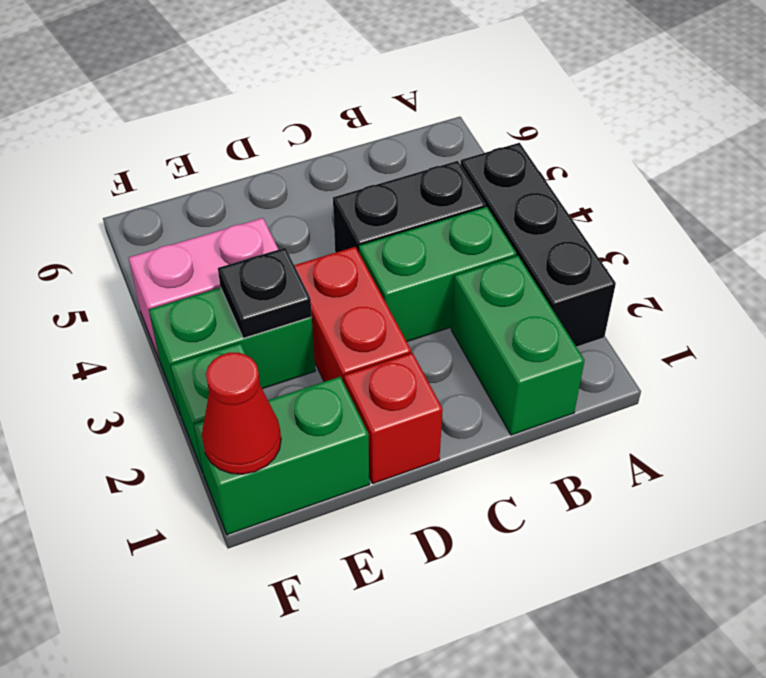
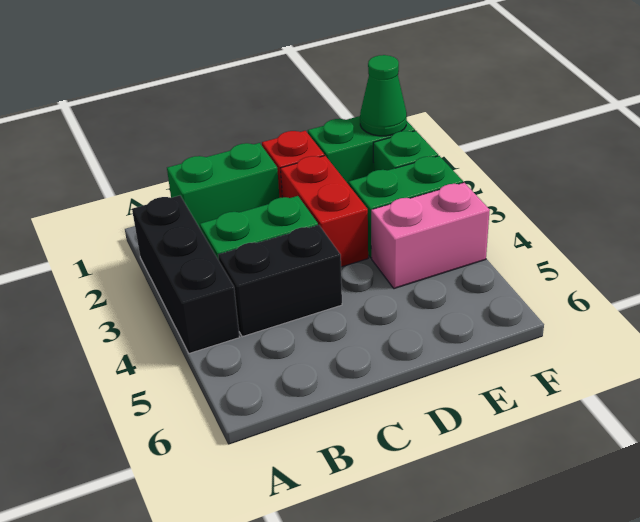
green brick B1:B2 level 1 -> green brick B1:C1 level 1
black plate E3 level 2 -> none
red cone F1 level 2 -> green cone F1 level 2

